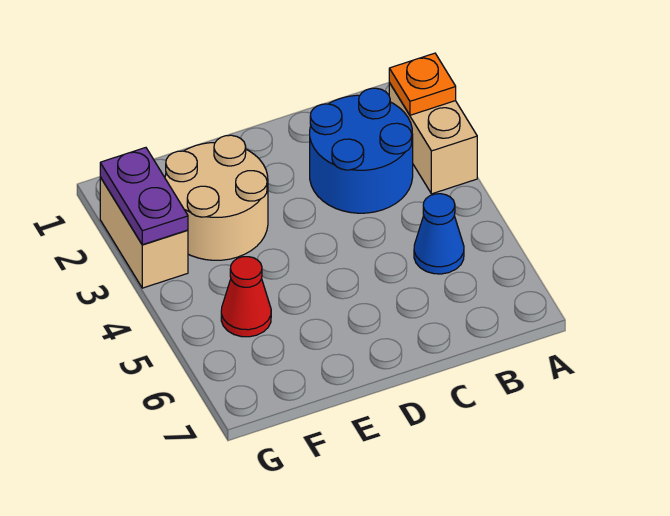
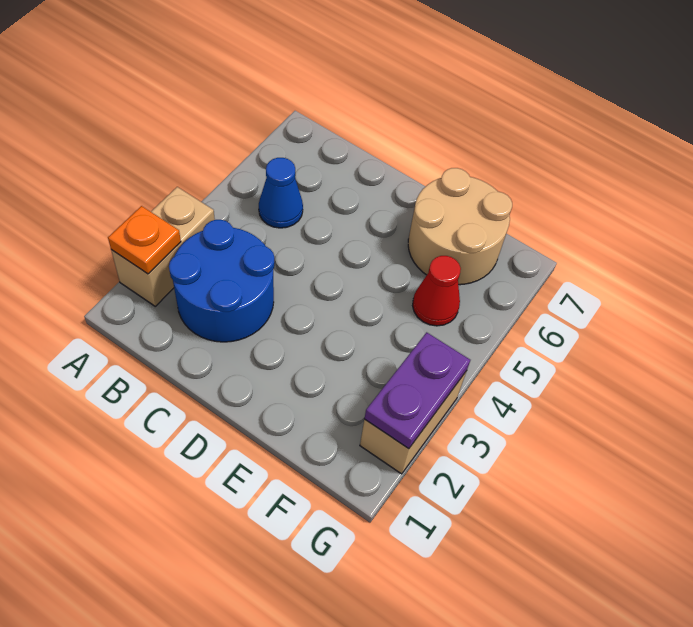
tan round brick E2:F3 level 1 -> tan round brick E6:F7 level 1

